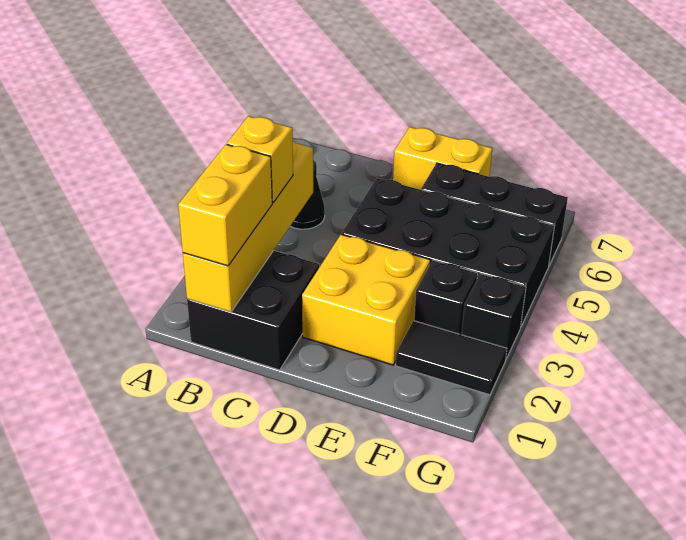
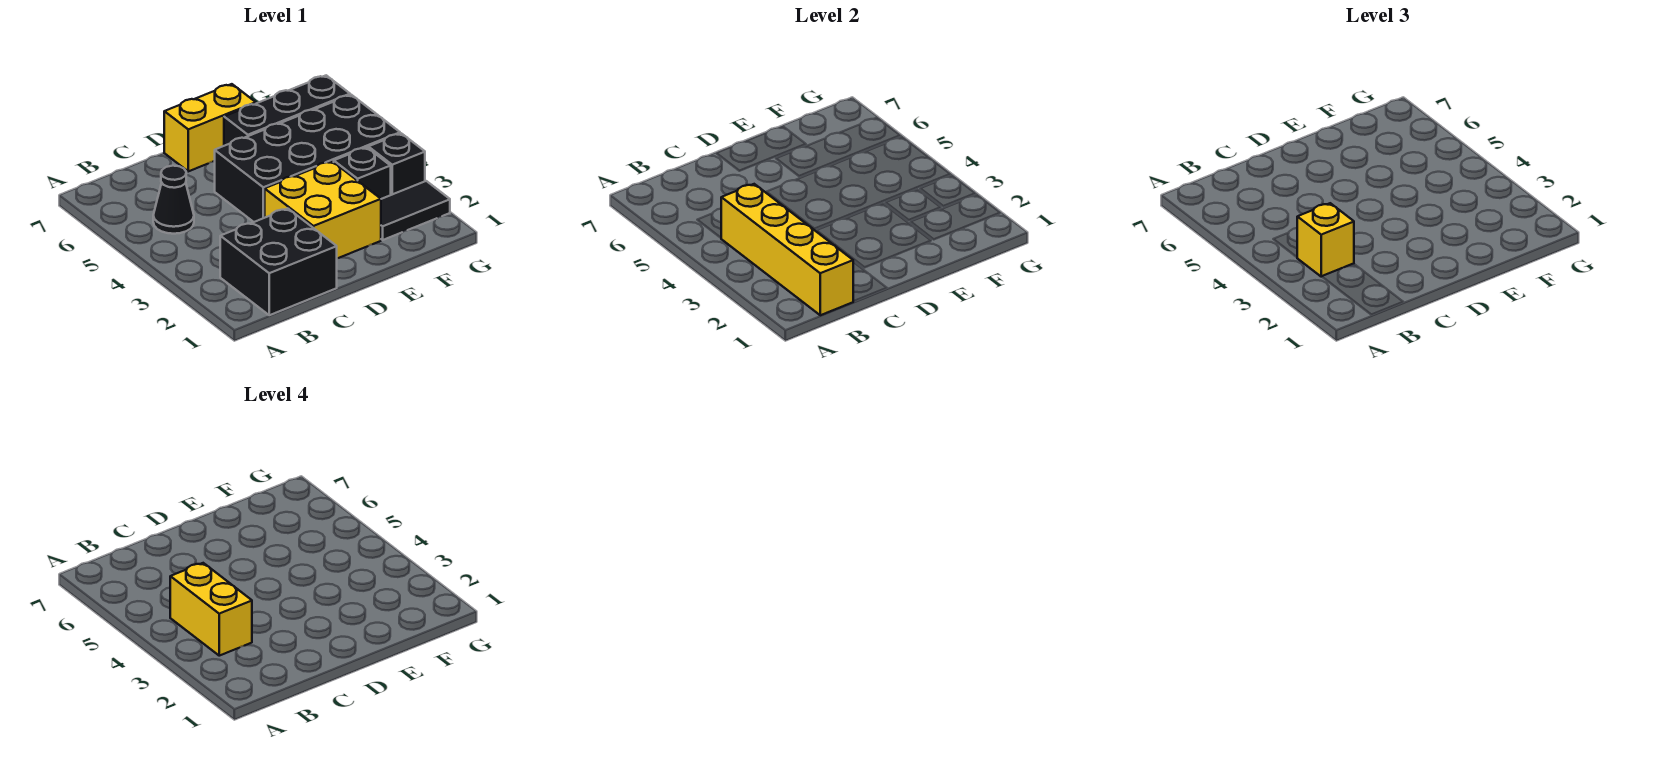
yellow brick B1:B2 level 3 -> yellow brick B3:B4 level 4

